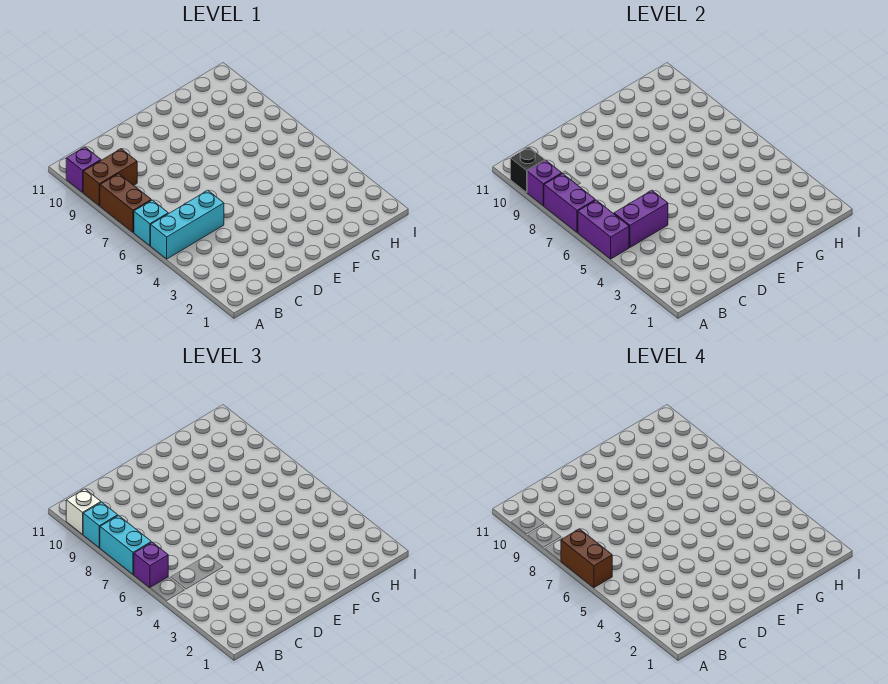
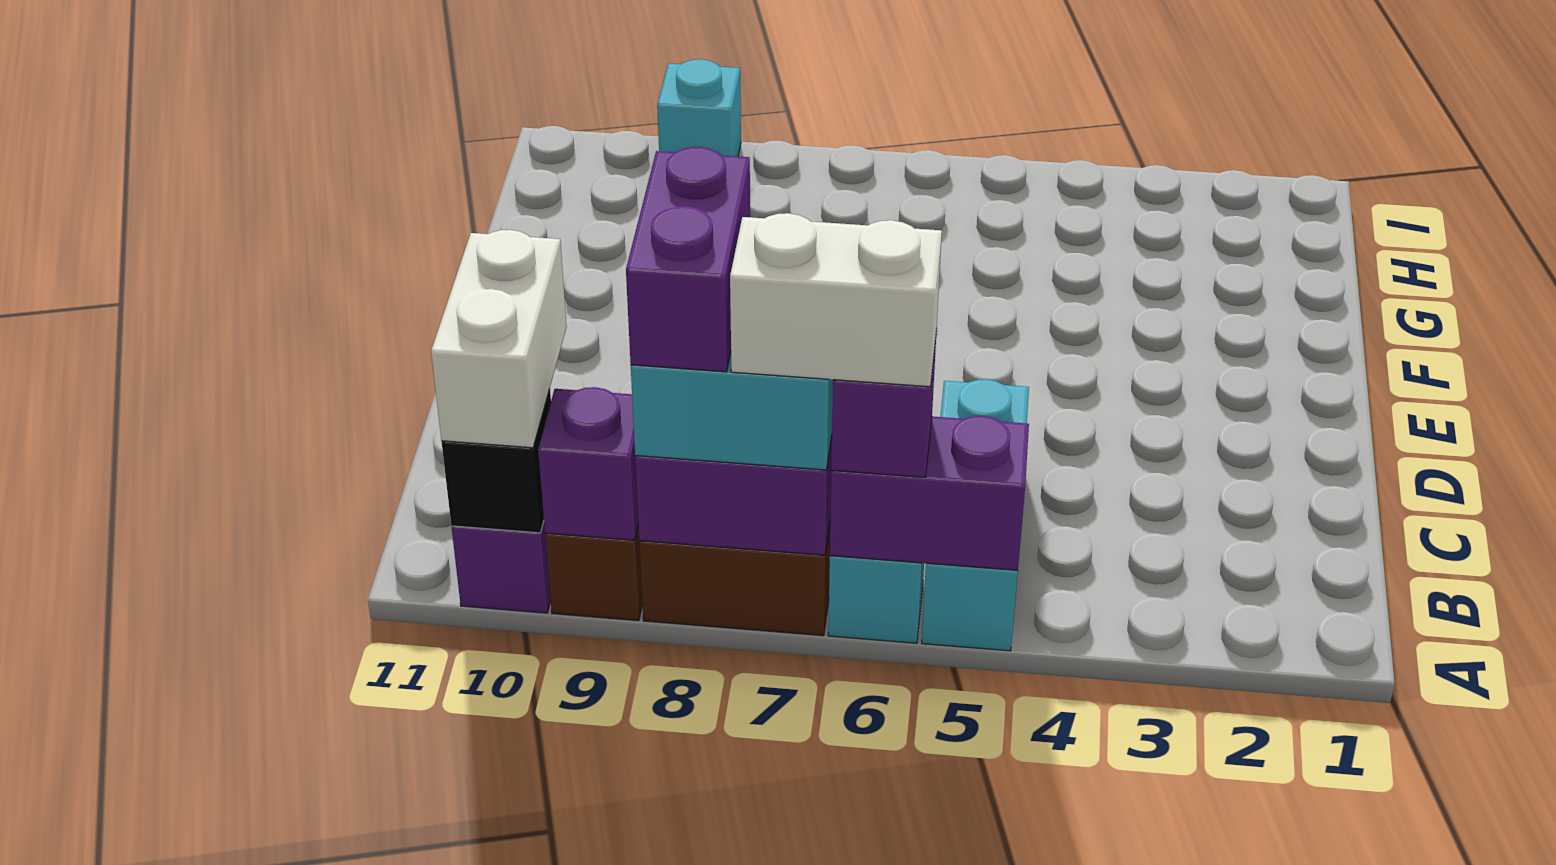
brown brick A6:A7 level 4 -> white brick A6:A7 level 4
cyan brick A9 level 3 -> cyan brick I9 level 1
white brick A10 level 3 -> white brick A10:B10 level 3
purple brick B5:C5 level 2 -> purple brick A8:B8 level 4

